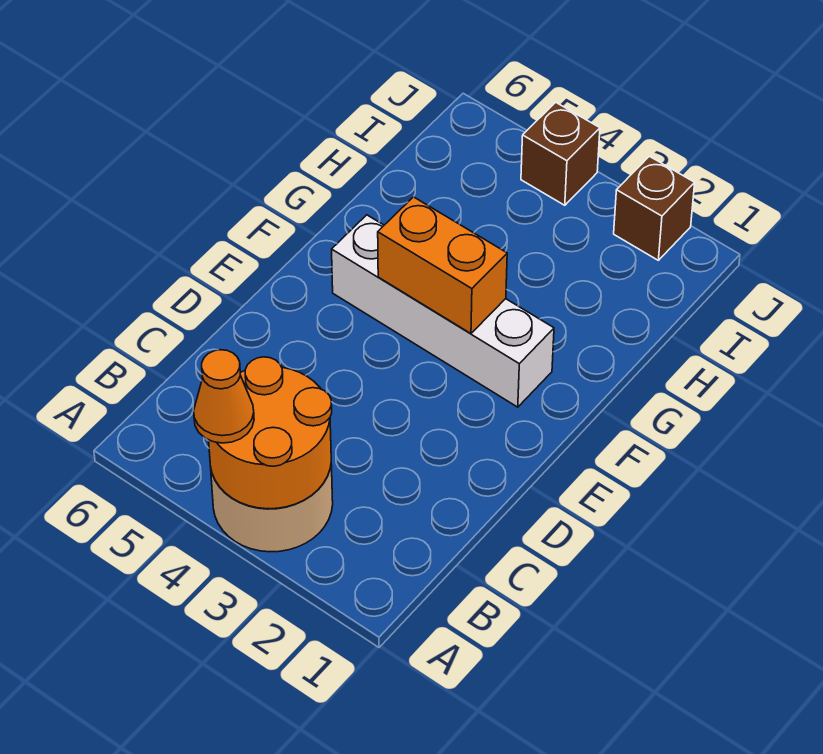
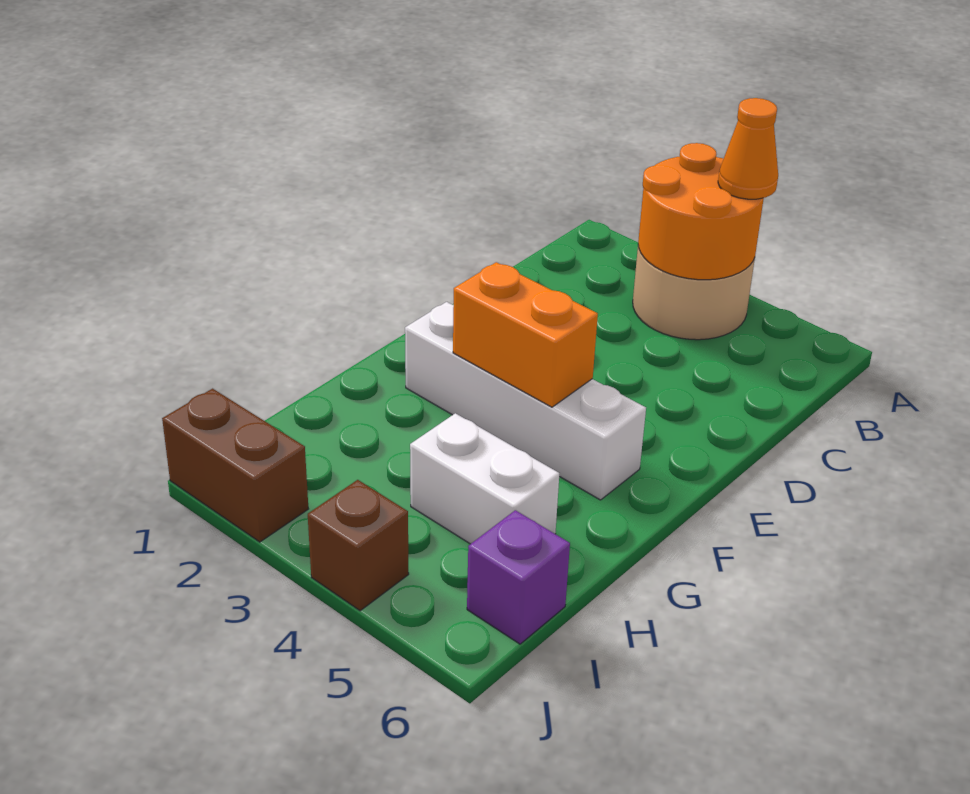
none -> white brick H4:H5 level 1
none -> purple brick I6 level 1
brown brick J2 level 1 -> brown brick J1:J2 level 1

